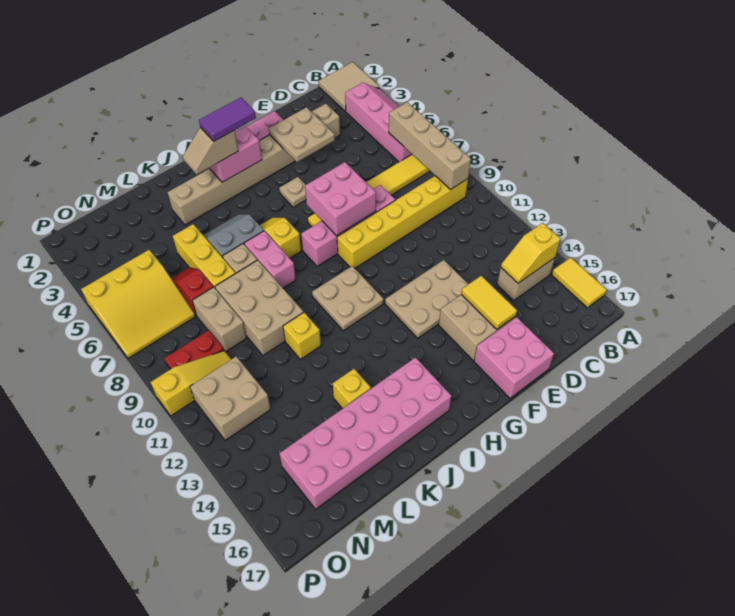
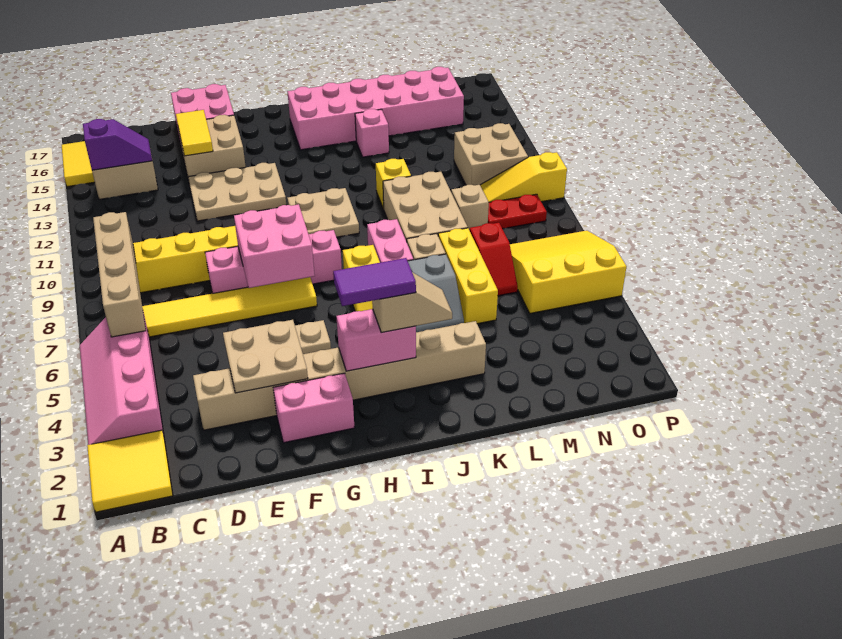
tan tile A1:B2 level 1 -> yellow tile A1:B2 level 1
yellow slope B14:C14 level 2 top B -> purple slope B14:C14 level 2 top B
yellow brick K14 level 1 -> pink brick K14 level 1
tan brick M8:M9 level 1 -> tan brick M9 level 1

